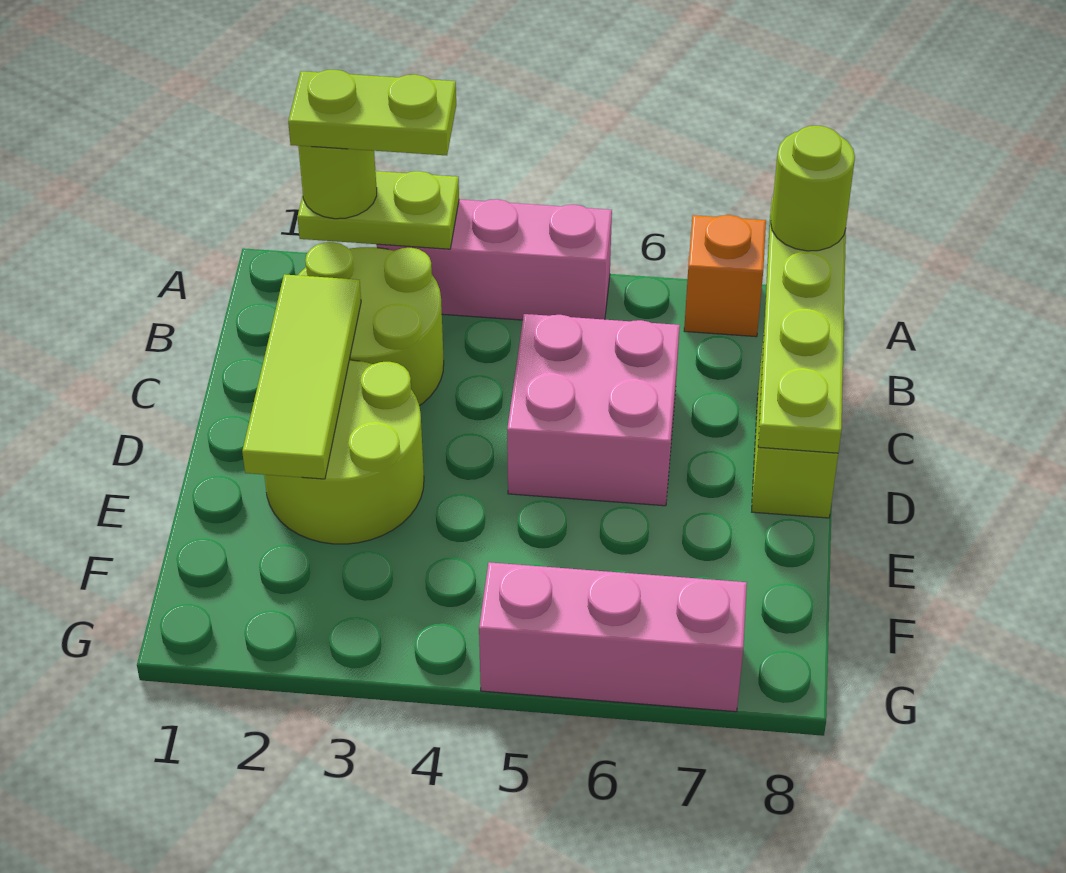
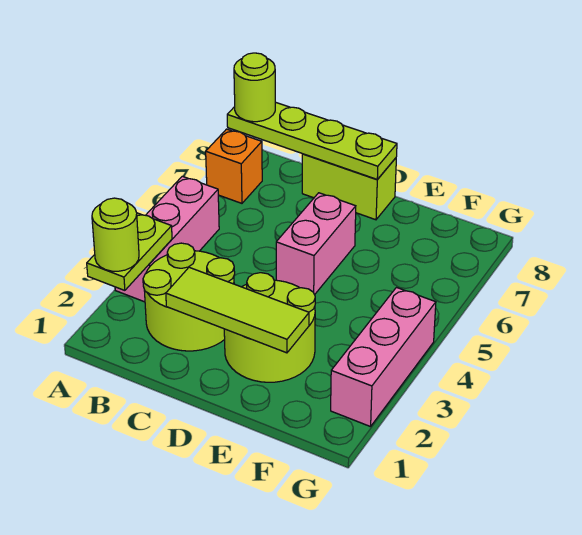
lime plate A2:A3 level 4 -> none
pink brick C5:D6 level 1 -> pink brick D5:D6 level 1
pink brick G5:G7 level 1 -> pink brick G2:G4 level 1

